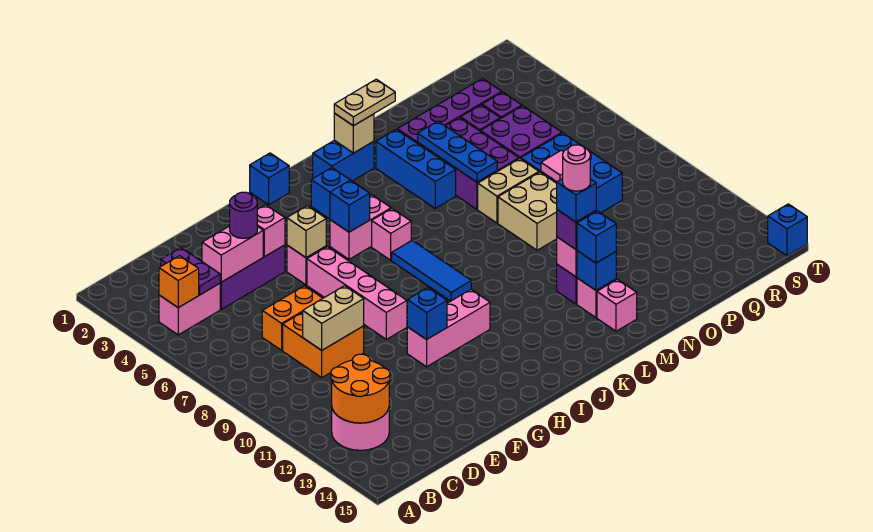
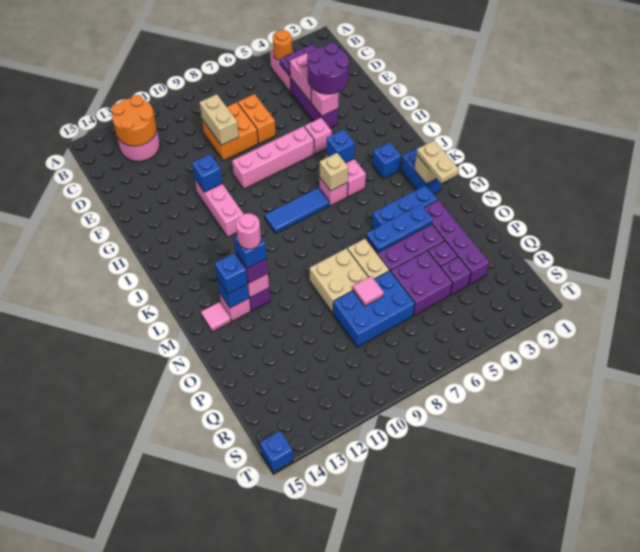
orange brick B4 level 2 -> orange round brick B4 level 2
purple round brick E4 level 3 -> purple round brick E3:F4 level 3
tan brick G5 level 2 -> tan brick J6 level 2
blue brick I1 level 1 -> none
pink brick M14 level 1 -> pink tile M14 level 1

